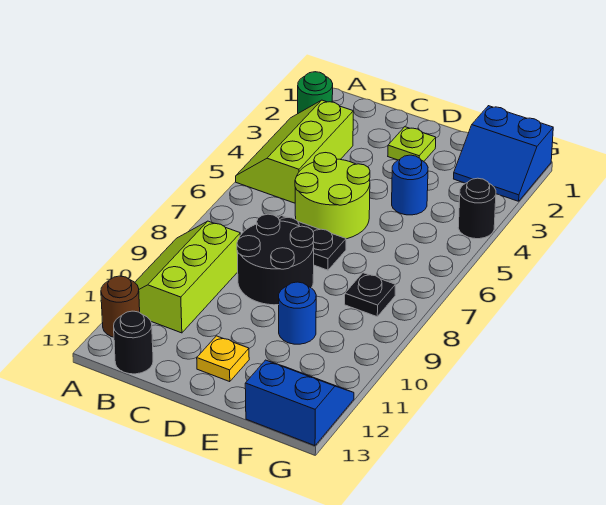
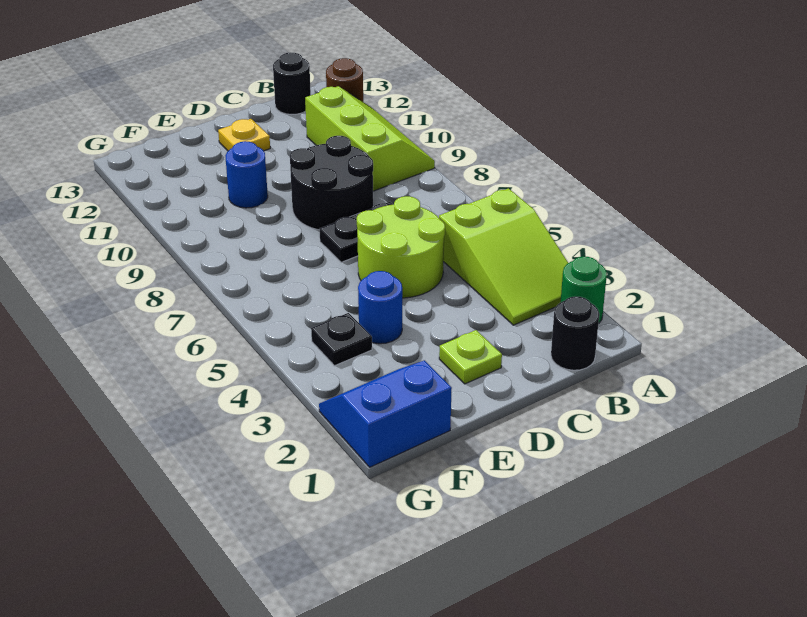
lime slope A3:B5 level 1 top B -> lime slope A3:B5 level 1 top 5
black plate F8 level 1 -> black plate F4 level 1
blue slope F12:G13 level 1 top 13 -> none
black round brick G4 level 1 -> black round brick B1 level 1

